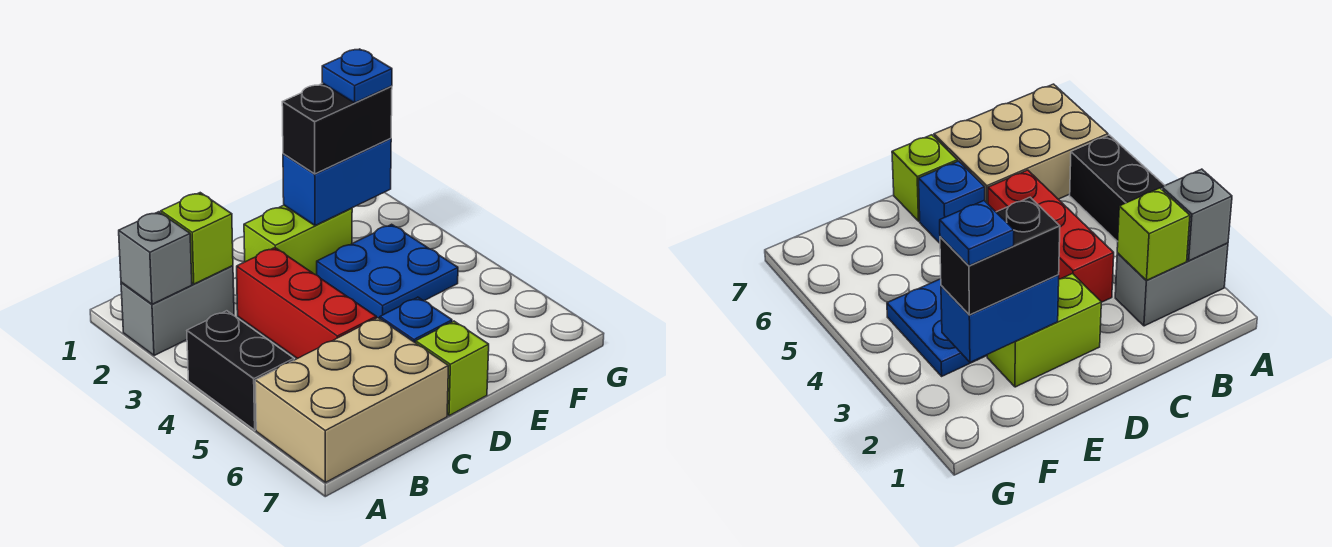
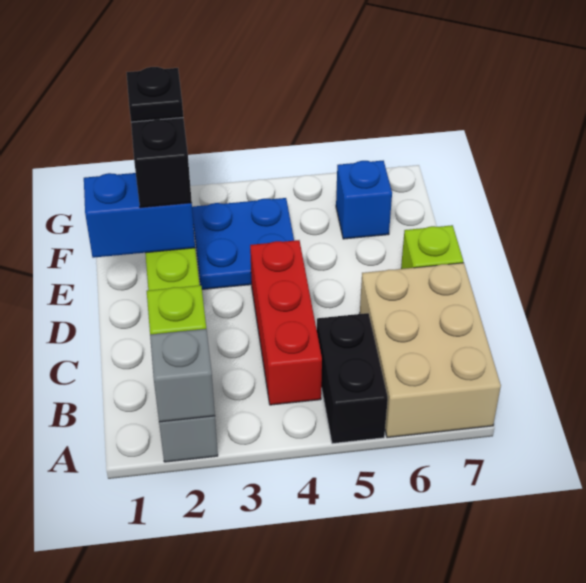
black brick A4:A5 level 1 -> black brick A5:B5 level 1
red brick C3:C5 level 1 -> red brick B4:D4 level 1
blue brick D6 level 1 -> blue brick F6 level 1
blue brick E2:F2 level 2 -> blue brick E1:E2 level 2
blue plate F2 level 4 -> black plate F2 level 4

